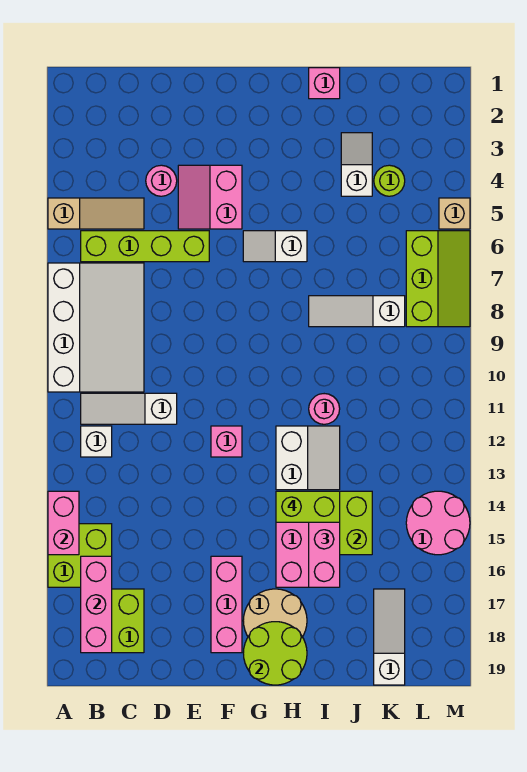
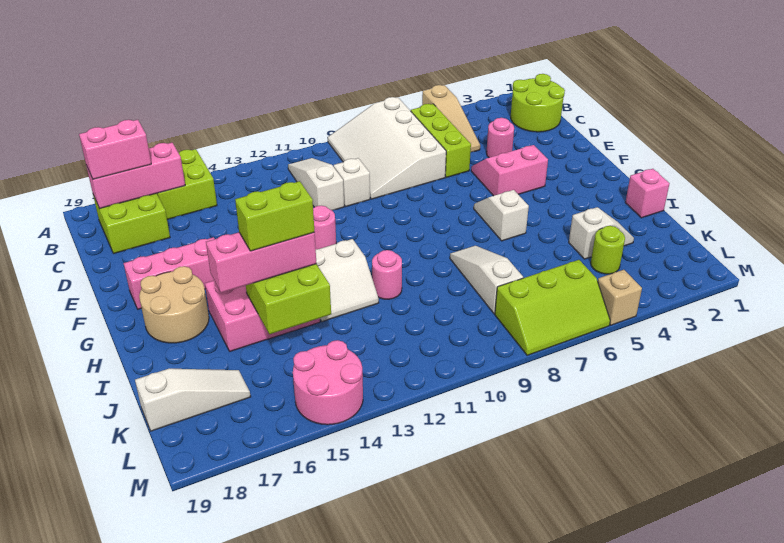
white slope A7:C10 level 1 top A -> white slope A7:D9 level 1 top 7
pink brick A14:A15 level 2 -> pink brick B17:B18 level 3
lime brick B6:E6 level 1 -> lime brick B6:D6 level 1
white brick B12 level 1 -> white brick D10 level 1
pink brick F12 level 1 -> pink round brick F12 level 1
lime round brick G18:H19 level 2 -> lime round brick B1:C2 level 1
lime brick H14:I14 level 4 -> lime brick I14:I15 level 4

